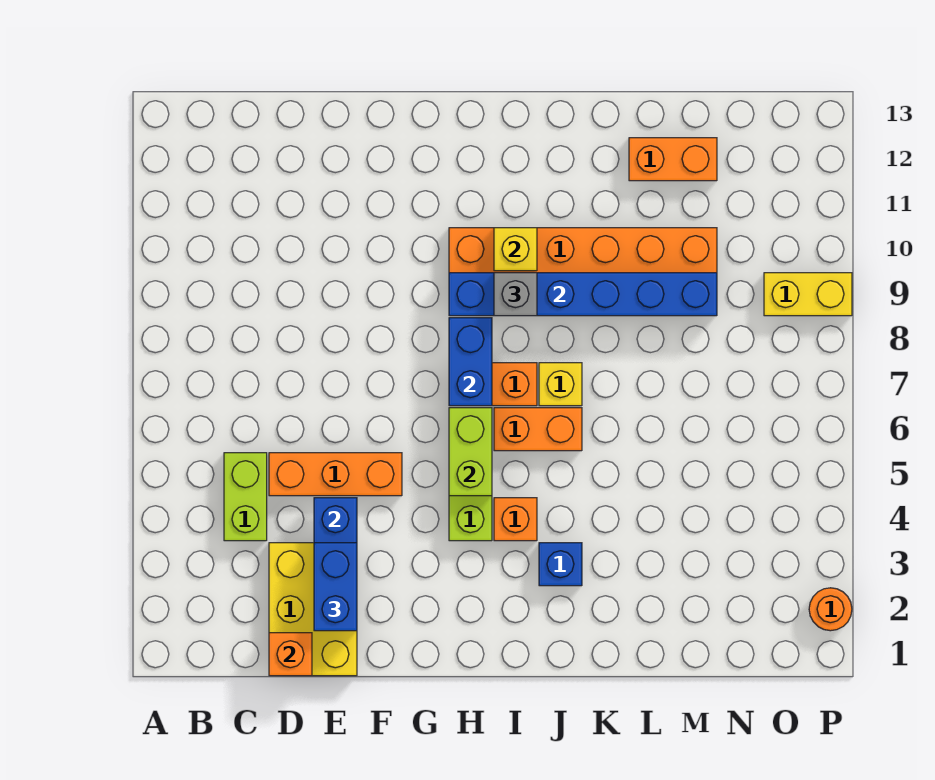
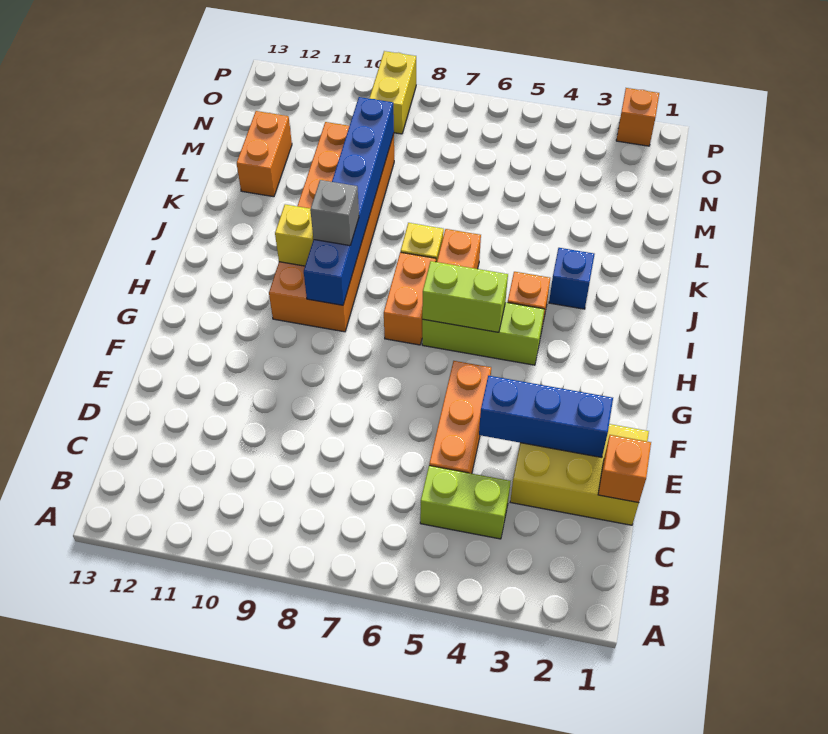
blue brick E2:E3 level 3 -> none
blue brick H7:H8 level 2 -> none
orange round brick P2 level 1 -> orange brick P2 level 1

